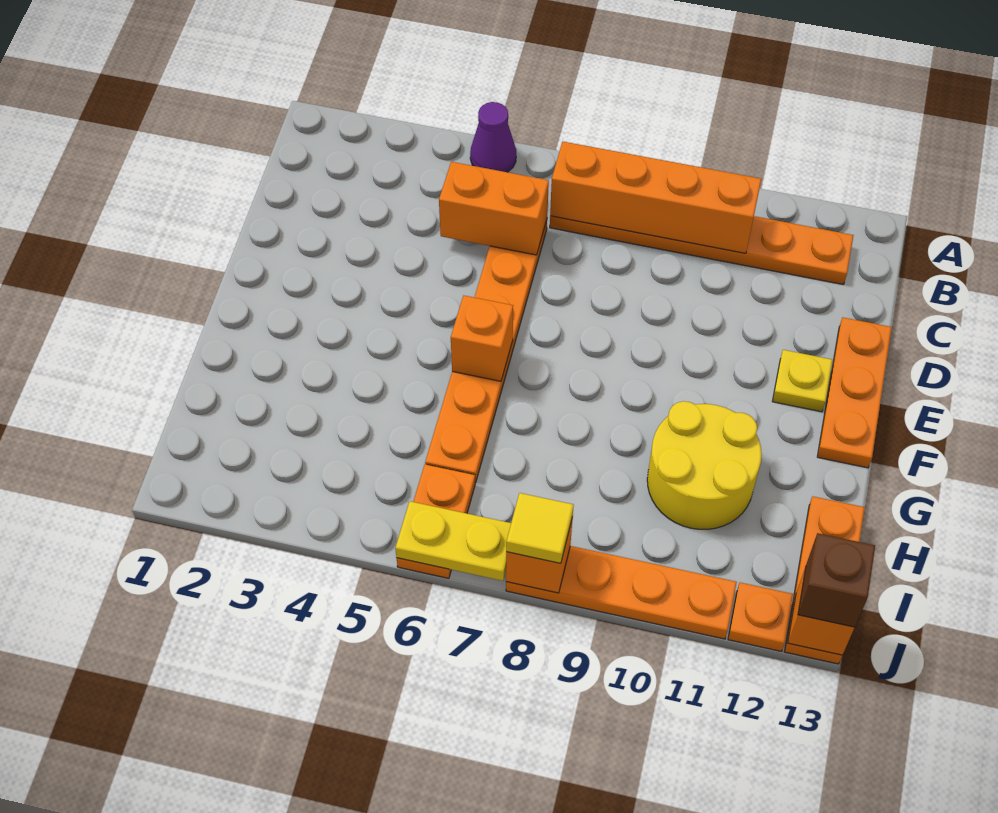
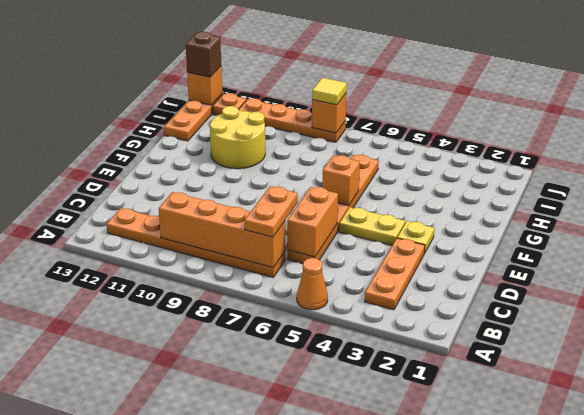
purple cone A5 level 1 -> orange cone A5 level 1
orange brick C5:C6 level 2 -> orange brick C6:D6 level 2
orange plate D13:F13 level 1 -> orange plate B3:D3 level 1
yellow plate E12 level 1 -> yellow plate E3 level 1
orange plate I6:J6 level 1 -> orange plate B7:C7 level 3
yellow plate J6:J7 level 2 -> yellow plate E4:E5 level 1

